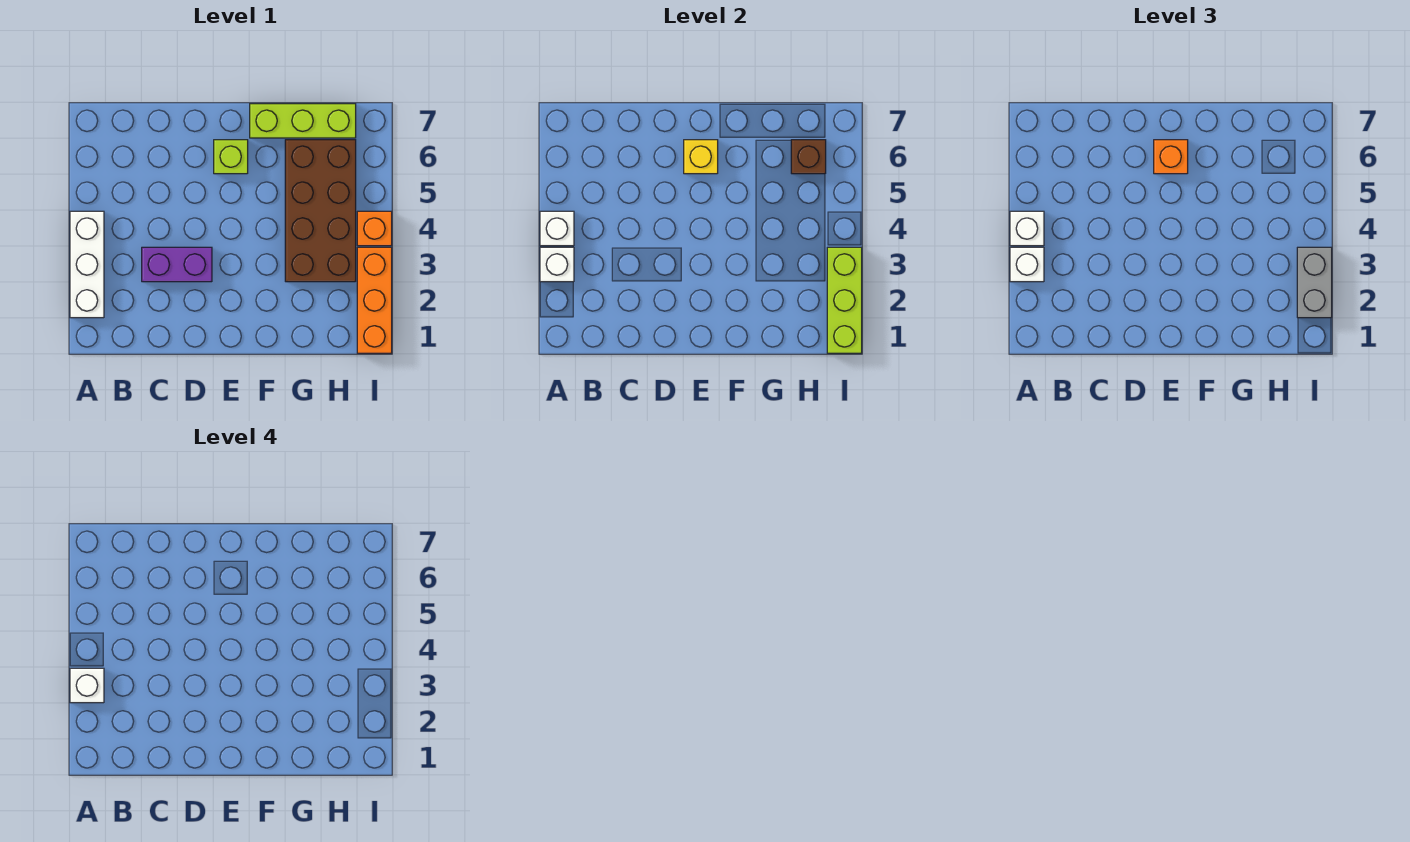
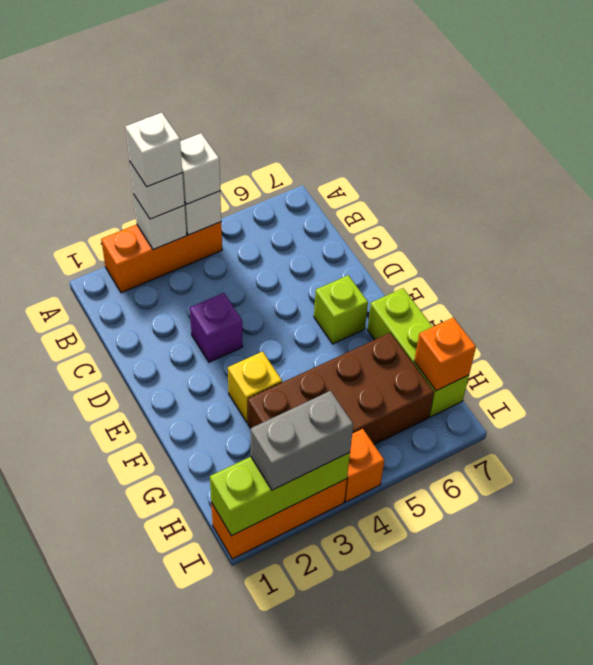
white brick A2:A4 level 1 -> orange brick A2:A4 level 1
purple brick C3:D3 level 1 -> purple brick D3 level 1
yellow brick E6 level 2 -> yellow brick F3 level 1
orange brick E6 level 3 -> orange brick H7 level 2
brown brick H6 level 2 -> none

